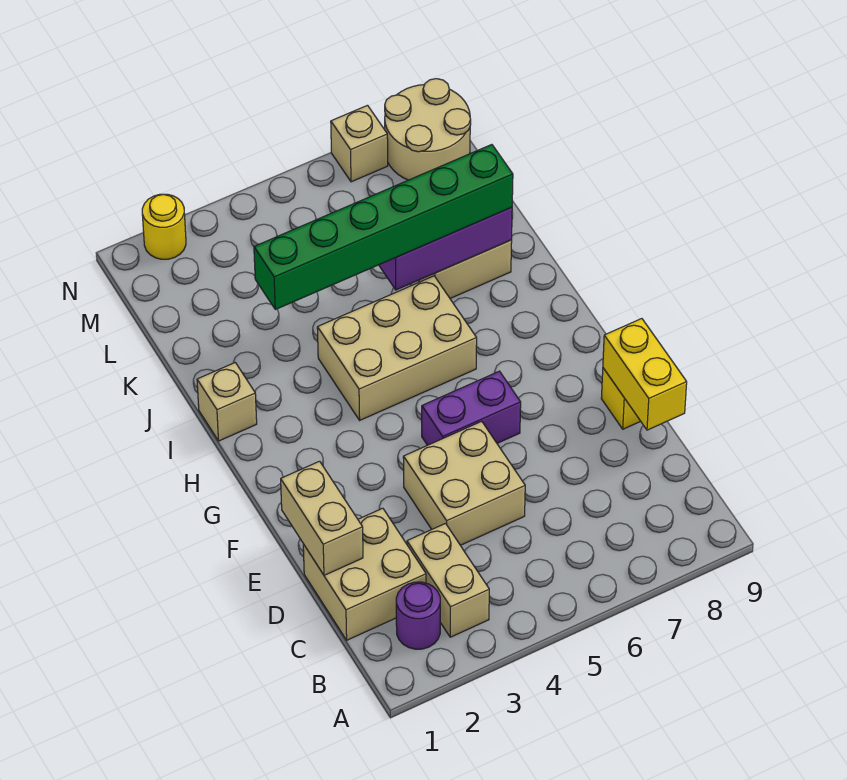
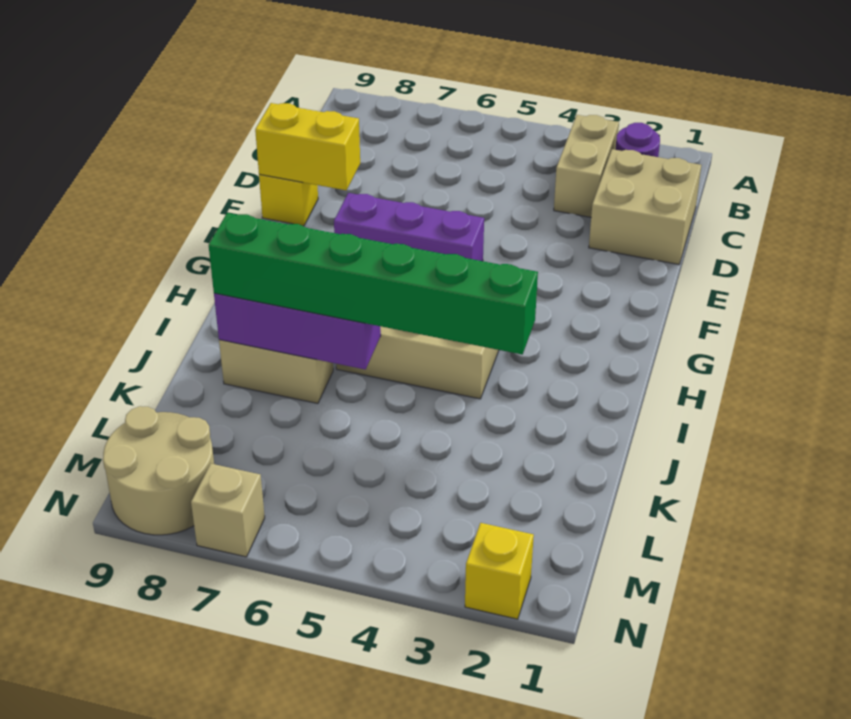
tan brick D1:E1 level 2 -> none
tan brick D4:E5 level 1 -> none
yellow brick D9:E9 level 2 -> yellow brick E8:E9 level 2
purple brick F5:F6 level 1 -> purple brick F5:F7 level 1
tan brick I1 level 1 -> none
yellow round brick N2 level 1 -> yellow brick N2 level 1

